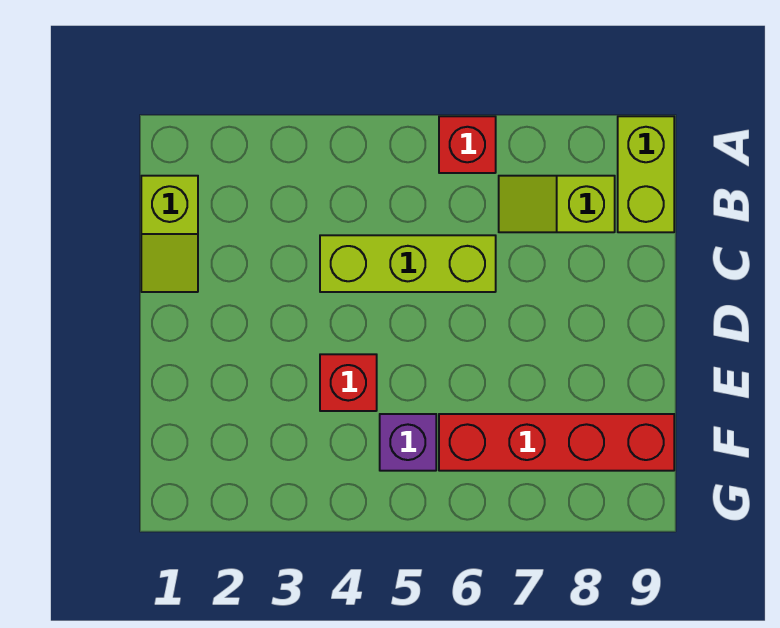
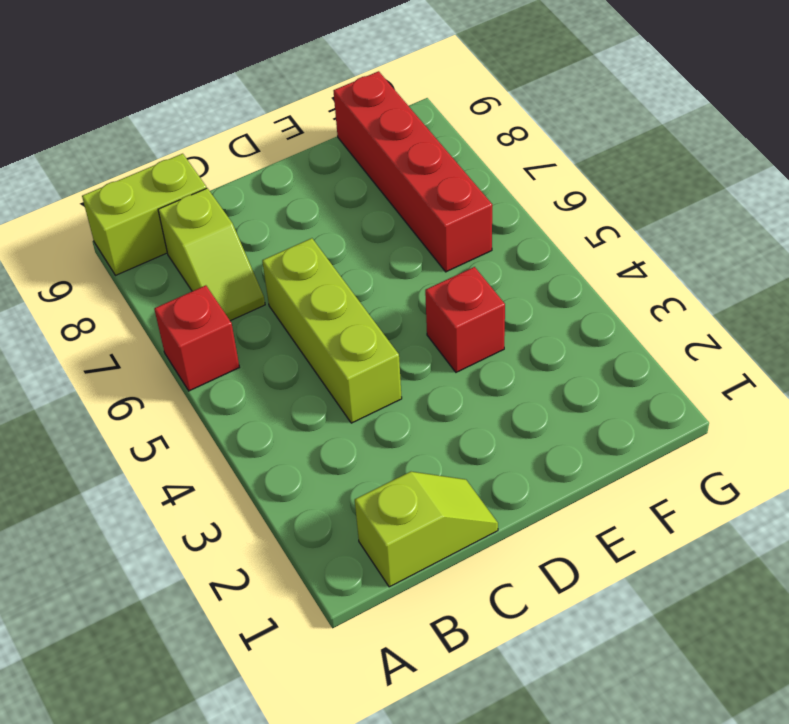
purple brick F5 level 1 -> none

